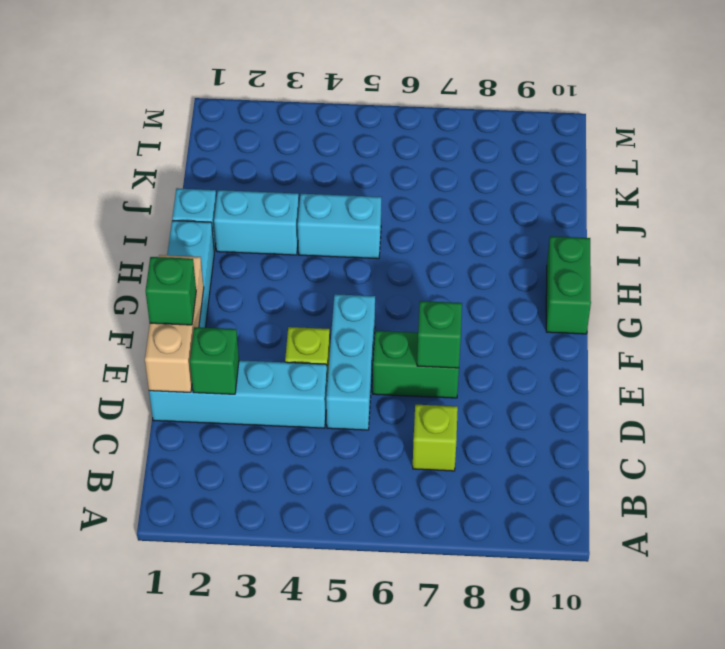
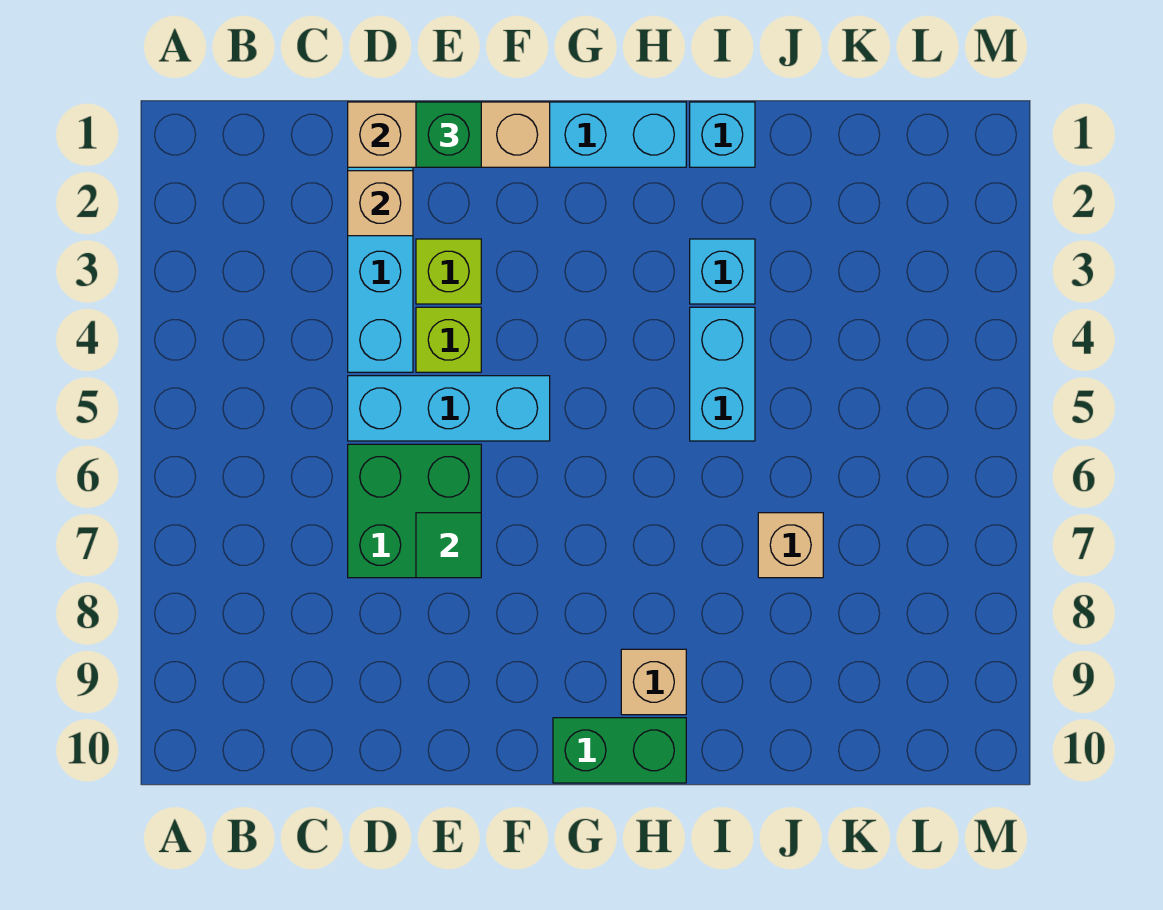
lime brick C7 level 1 -> lime brick E3 level 1
green brick D2 level 2 -> tan brick D2 level 2
green brick E6:E7 level 1 -> green brick D6:E7 level 1
green brick E7 level 2 -> green tile E7 level 2
none -> tan brick H9 level 1
cyan brick I2:I3 level 1 -> cyan brick I3 level 1
none -> tan brick J7 level 1

